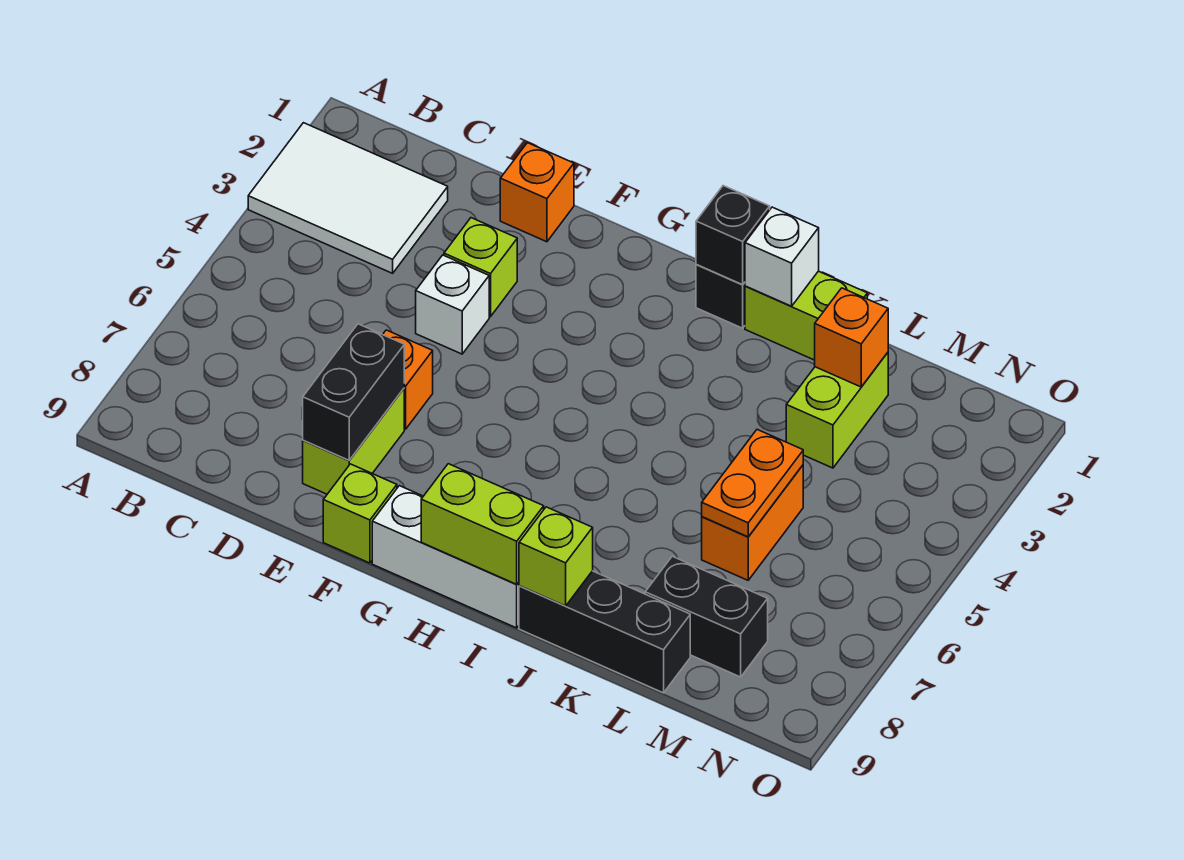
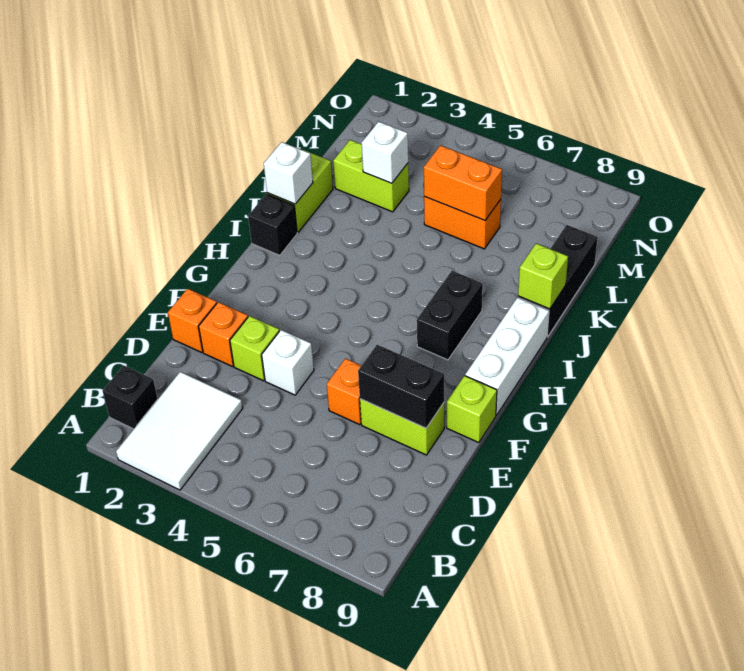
lime brick H9:I9 level 2 -> none
black brick I1 level 2 -> black brick B1 level 1
orange brick L2 level 2 -> orange brick E2 level 1
none -> white brick L3 level 2
orange plate L5:L6 level 2 -> orange brick L5:L6 level 2
black brick L8:M8 level 1 -> black brick H7:I7 level 1

